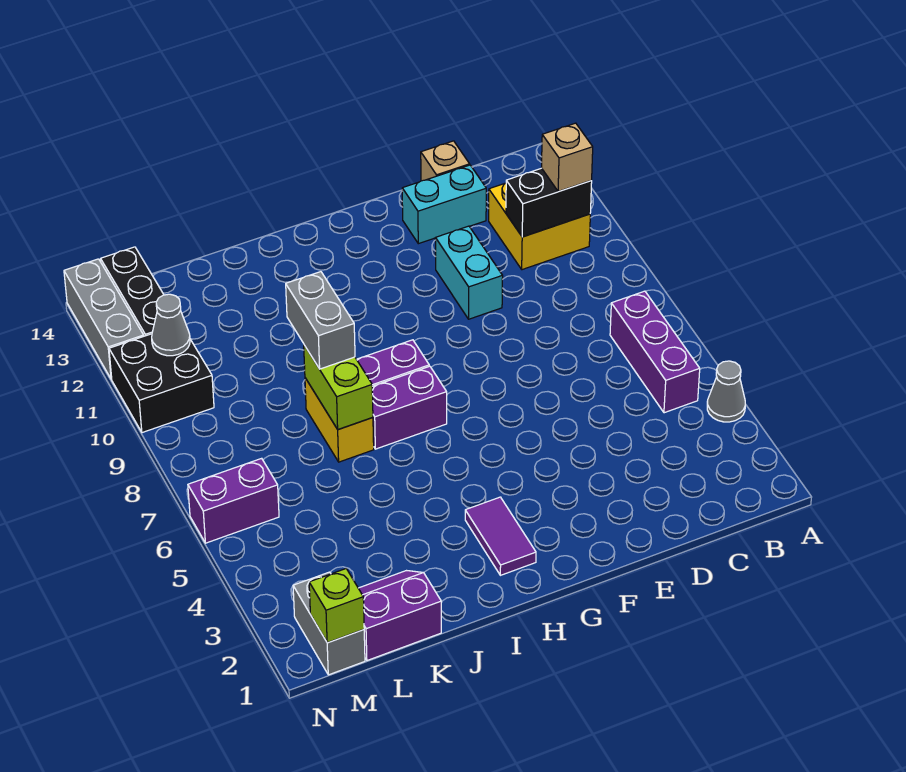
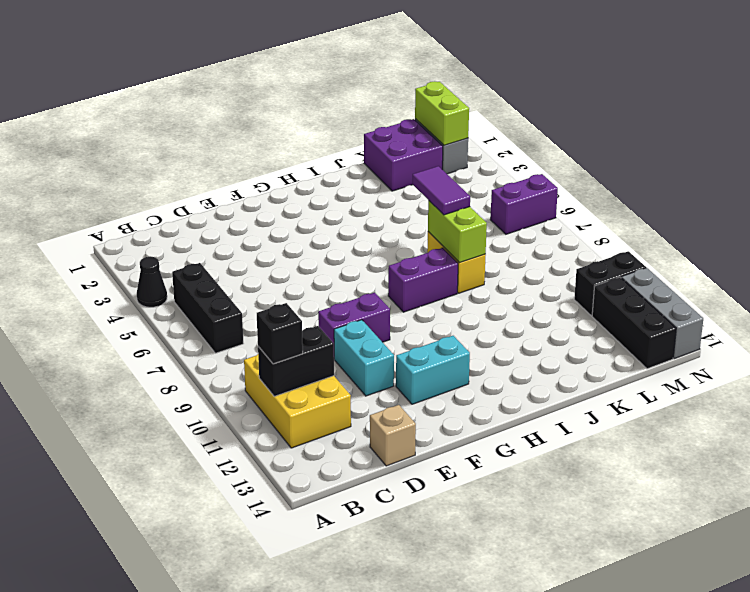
grey cone A4 level 1 -> black cone A4 level 1
purple brick B5:B7 level 1 -> black brick B5:B7 level 1
yellow brick B11:C12 level 1 -> yellow brick B10:C12 level 1
tan brick B11 level 3 -> black brick B11 level 3
cyan brick D13:E13 level 1 -> cyan brick F12:G12 level 1
purple tile H2:H3 level 1 -> purple tile J6:J7 level 3
purple brick H7:I7 level 1 -> purple brick E9:F9 level 1
grey brick J8:J9 level 3 -> none
purple slope K1:L2 level 1 top 1 -> purple brick K1:L2 level 1
lime brick M1 level 2 -> lime brick M1:M2 level 2
black brick M10:N11 level 1 -> black brick M11:N11 level 1
grey cone M11 level 2 -> none

